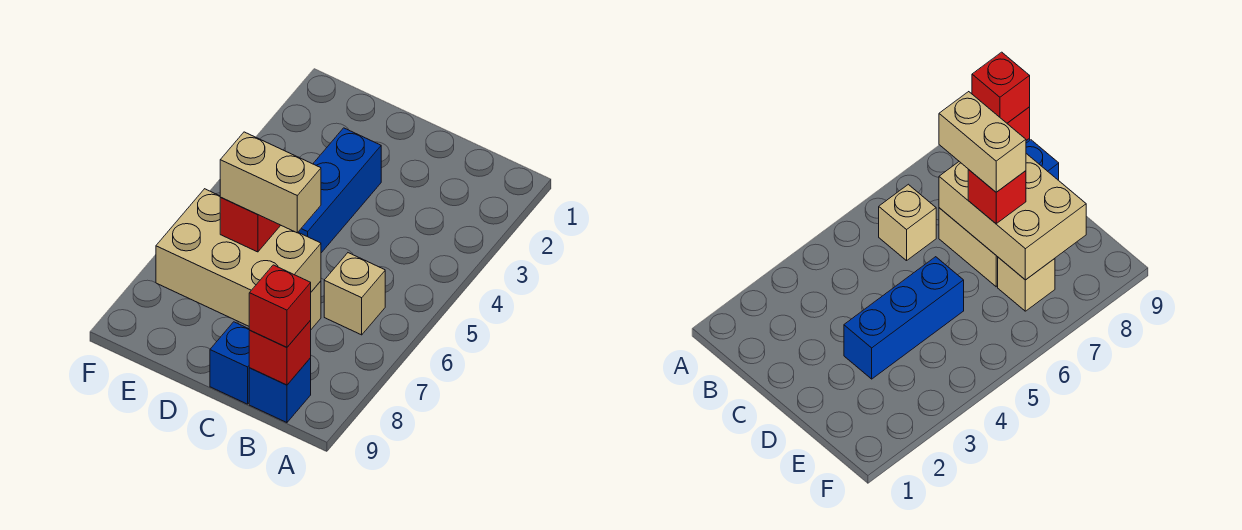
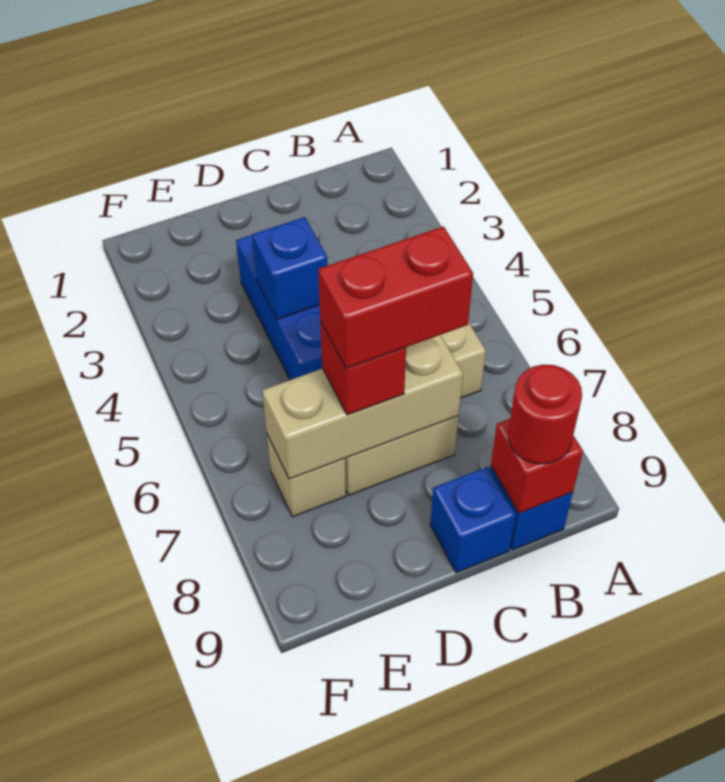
red brick B9 level 3 -> red round brick B9 level 3
tan brick C7:E8 level 2 -> tan brick C7:E7 level 2
tan brick C7:D7 level 4 -> red brick C7:D7 level 4
none -> blue brick D4 level 2

